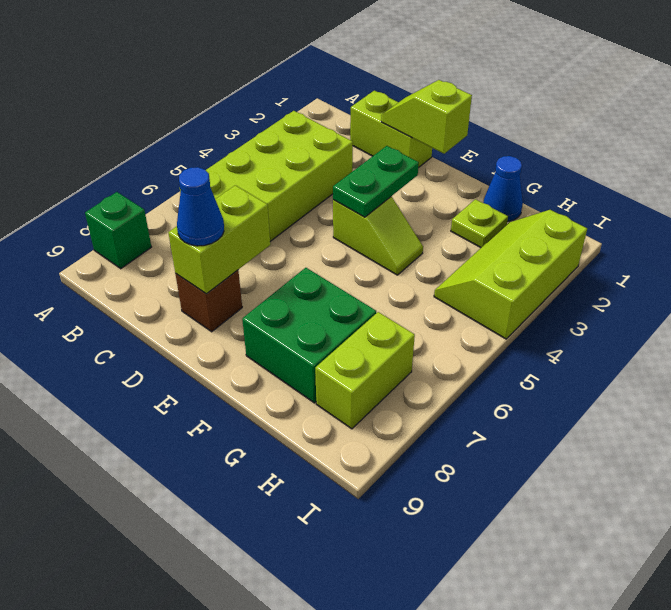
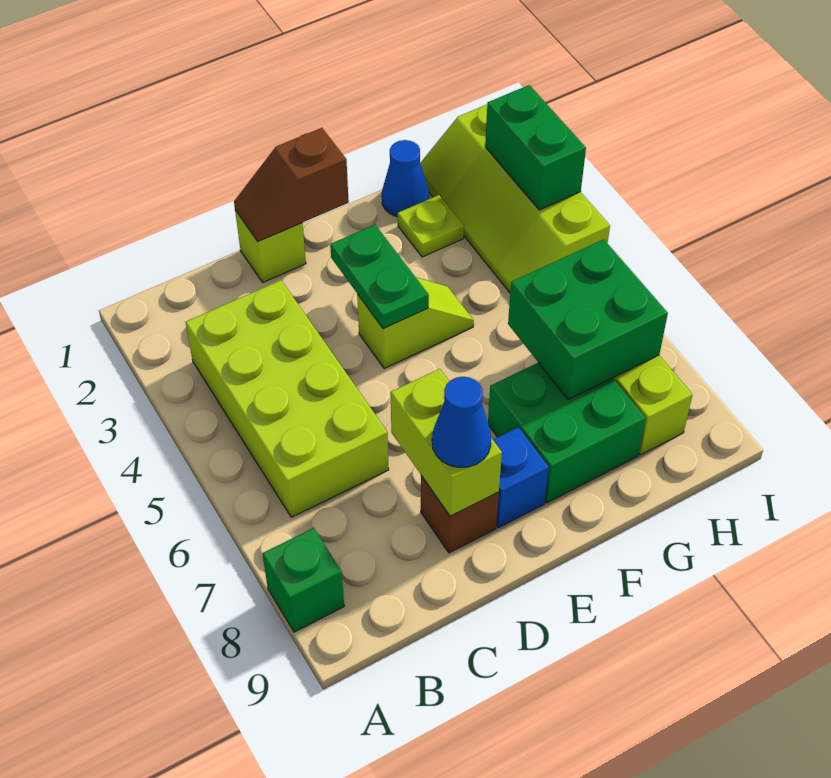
lime brick C1:D1 level 1 -> lime brick D1 level 1
lime slope D1:E1 level 2 top E -> brown slope D1:E1 level 2 top E
none -> blue brick E8 level 1
none -> green brick G6:H7 level 2
lime slope H2:I4 level 1 top I -> lime slope H1:I4 level 1 top I
none -> green brick I2:I3 level 2

